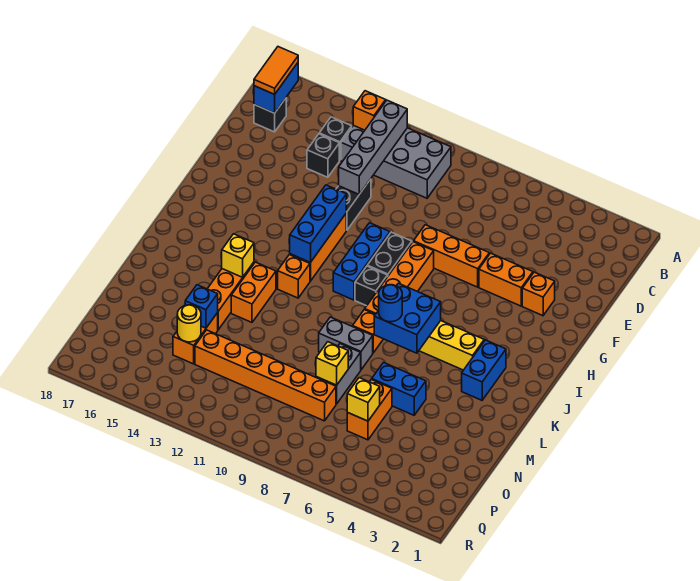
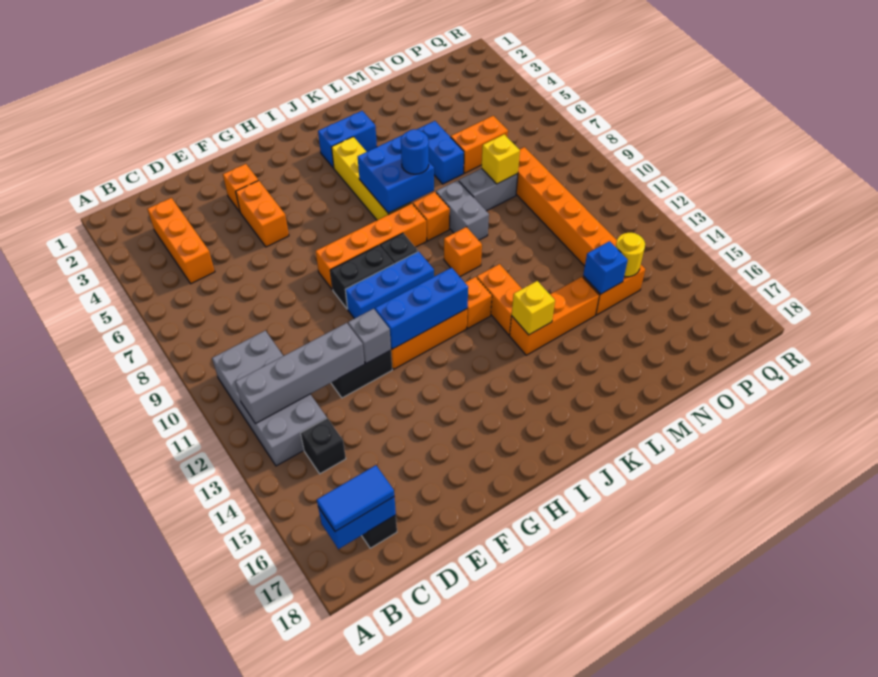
orange brick B13 level 2 -> orange brick K10 level 1
orange tile B17:C17 level 3 -> blue tile B17:C17 level 3
black brick D14 level 1 -> none
orange brick F6:F8 level 1 -> orange brick C3:C5 level 1
none -> grey brick F12 level 2
orange brick K13:L13 level 1 -> orange brick K12:K13 level 1
yellow brick O6 level 2 -> none

